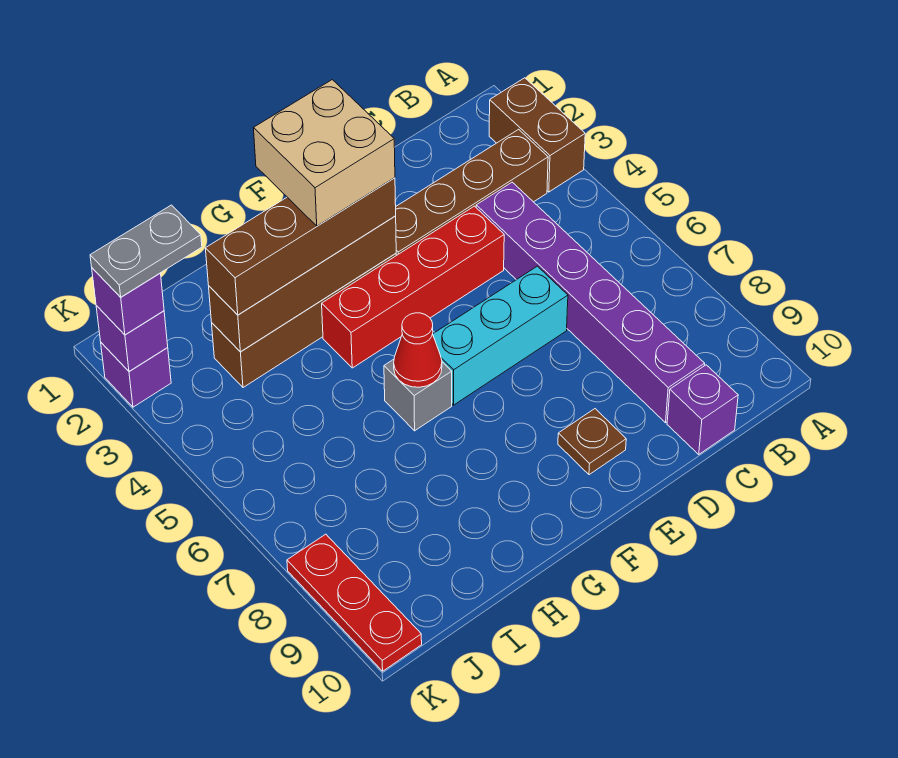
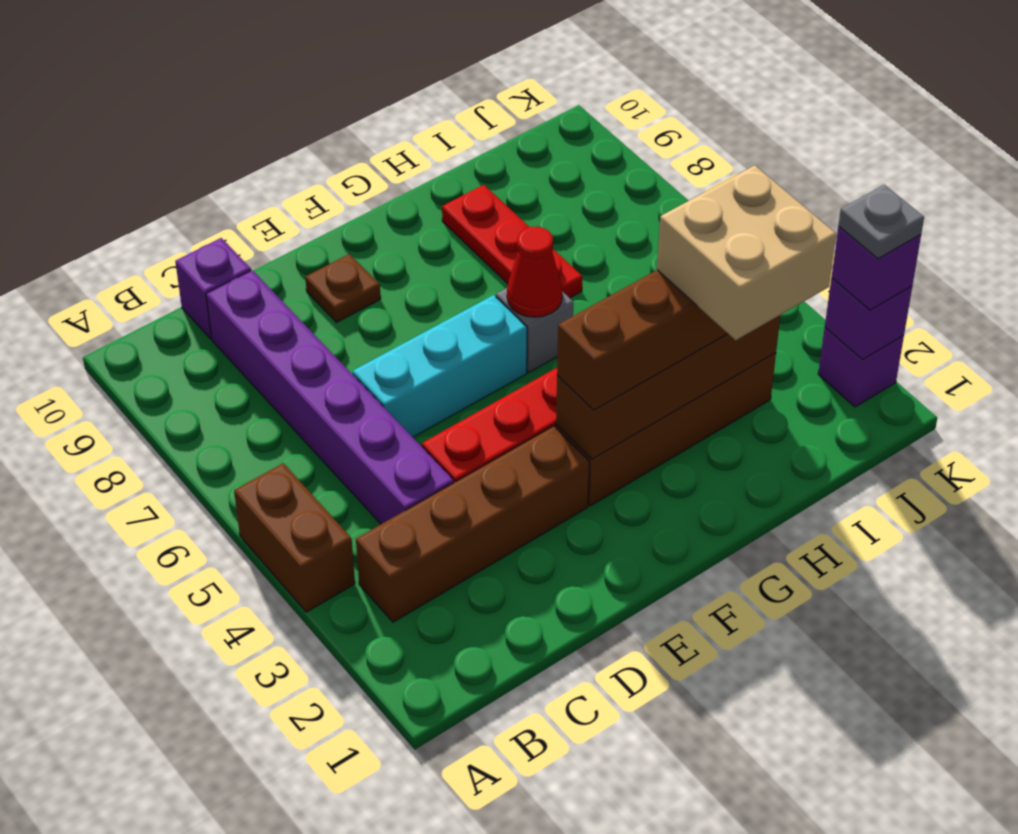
brown brick A2:A3 level 1 -> brown brick A4:A5 level 1
tan brick F2:G3 level 4 -> tan brick H2:I3 level 4
grey plate J2:K2 level 4 -> grey plate K2 level 4
red plate K8:K10 level 1 -> red plate H7:H9 level 1

